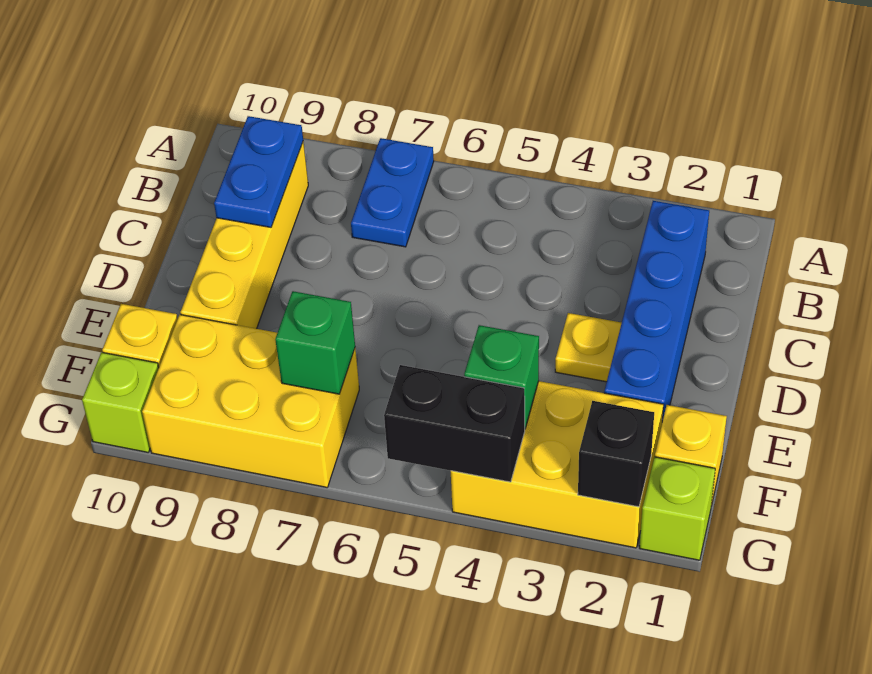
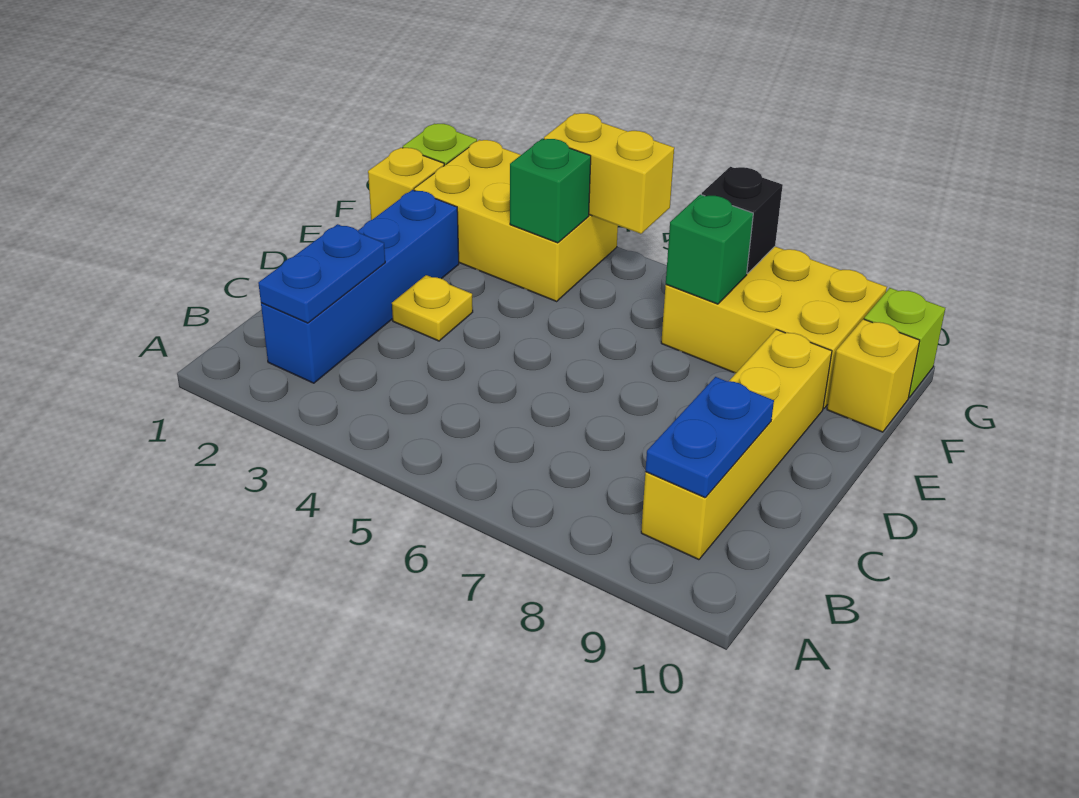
blue plate A7:B7 level 1 -> blue plate B2:C2 level 2
black brick G2 level 2 -> black brick G7 level 2
black brick G4:G5 level 2 -> yellow brick G4:G5 level 2

